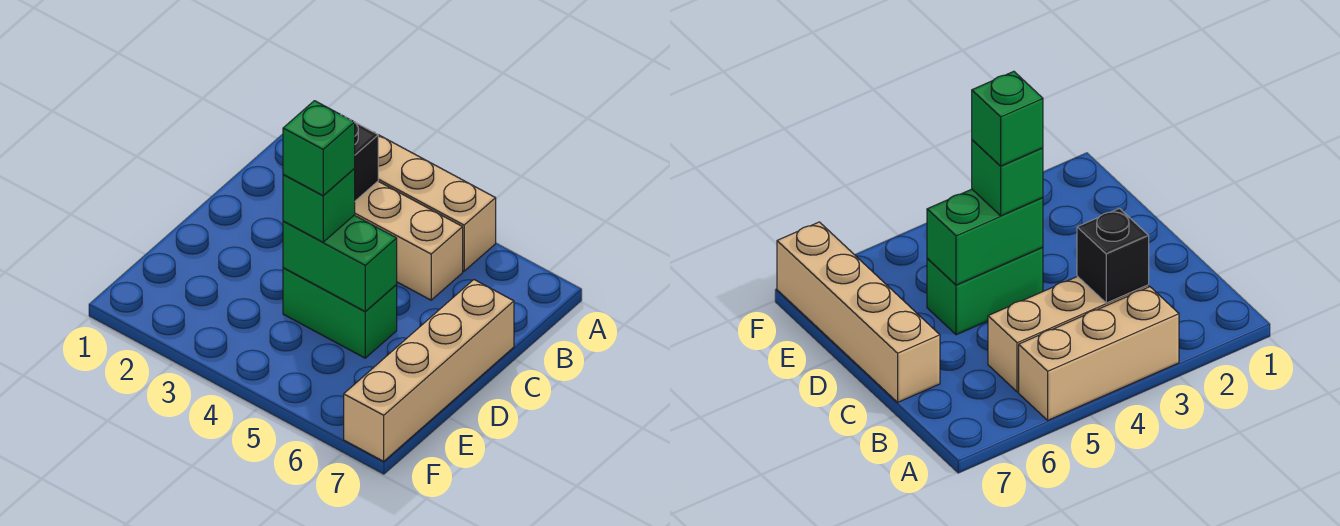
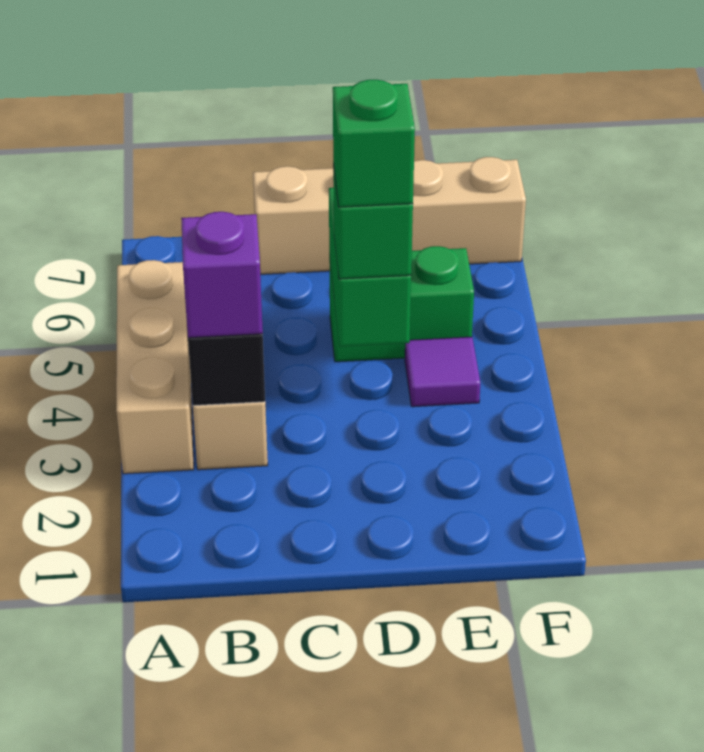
none -> purple brick B3 level 3
green brick D4:D5 level 1 -> green brick D5:E5 level 1
none -> purple tile E4 level 1

